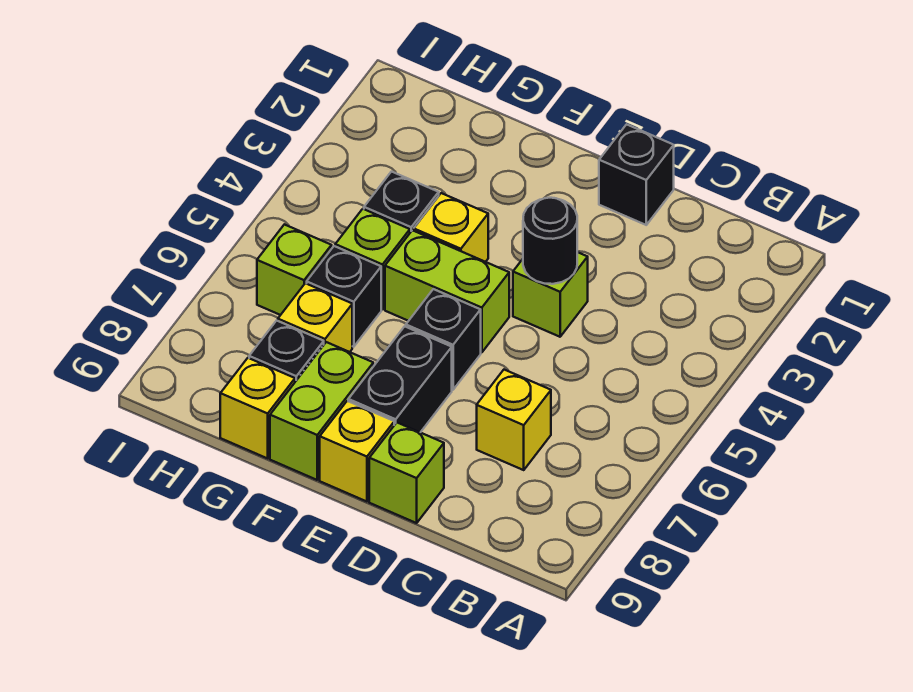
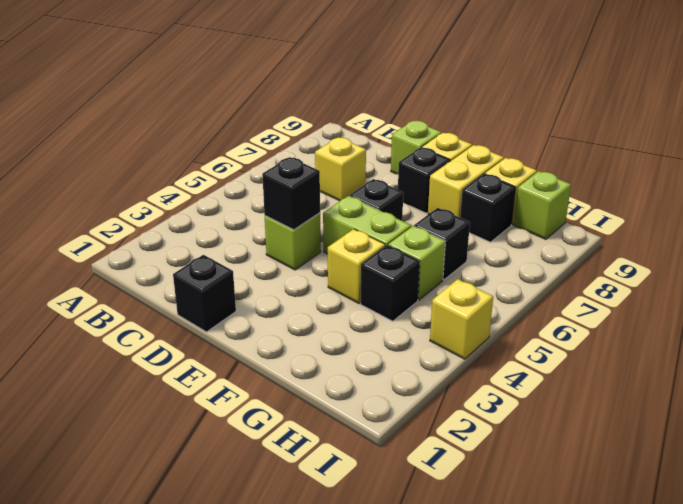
black round brick D4 level 2 -> black brick D4 level 2
black brick E7:E8 level 1 -> black brick E8 level 1
lime brick F8:F9 level 1 -> yellow brick F8:F9 level 1
yellow brick G7 level 1 -> yellow brick I4 level 1
lime brick H6 level 1 -> lime brick H9 level 1

